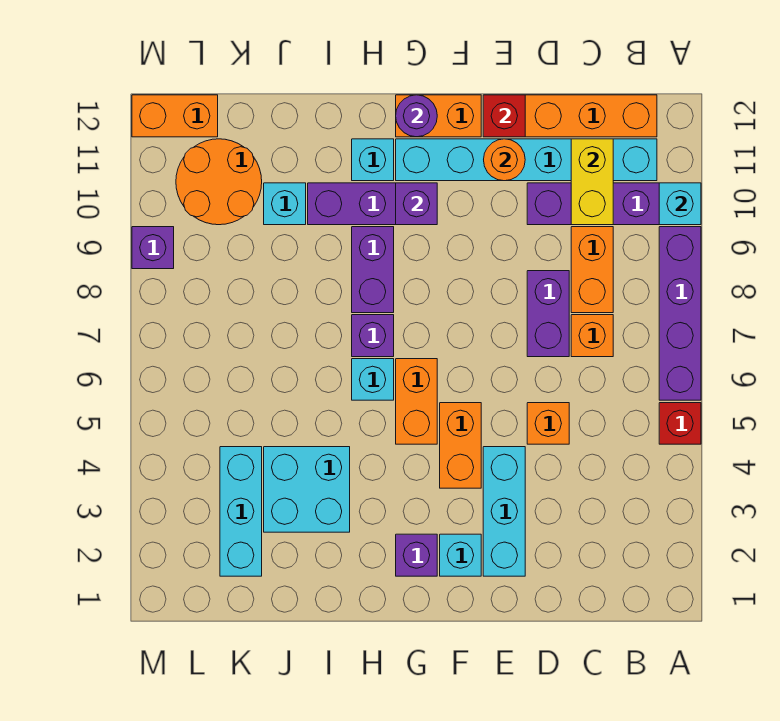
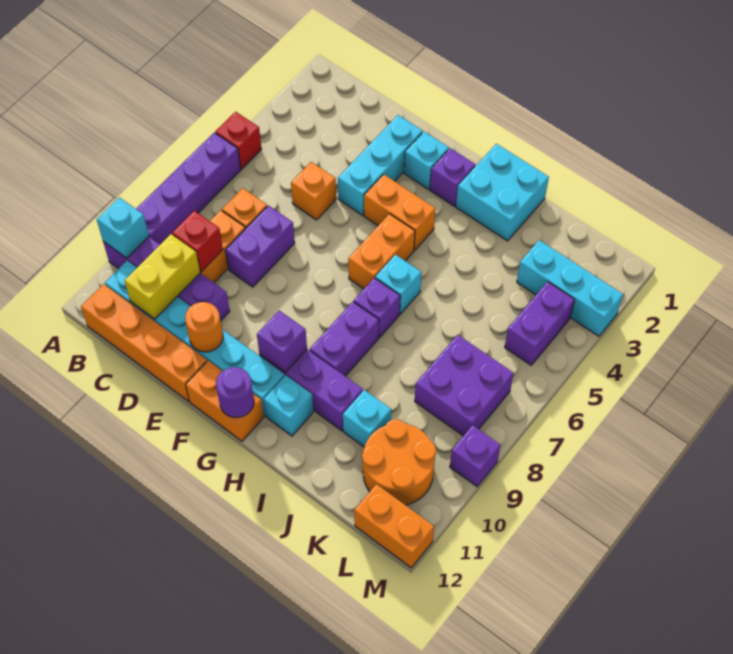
red brick E12 level 2 -> red brick C9 level 2
orange brick F4:F5 level 1 -> orange brick F4:G4 level 1
cyan brick I3:J4 level 1 -> cyan brick H1:I2 level 1
cyan brick K2:K4 level 1 -> cyan brick K3:M3 level 1
none -> purple brick K7:L8 level 1
none -> purple brick L4:L5 level 1

